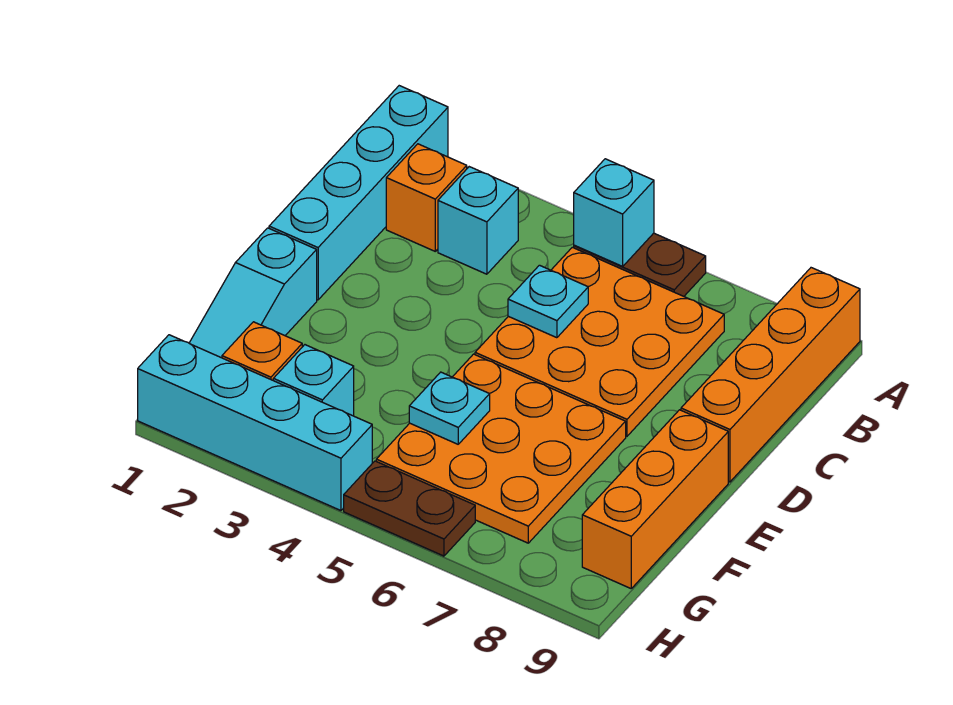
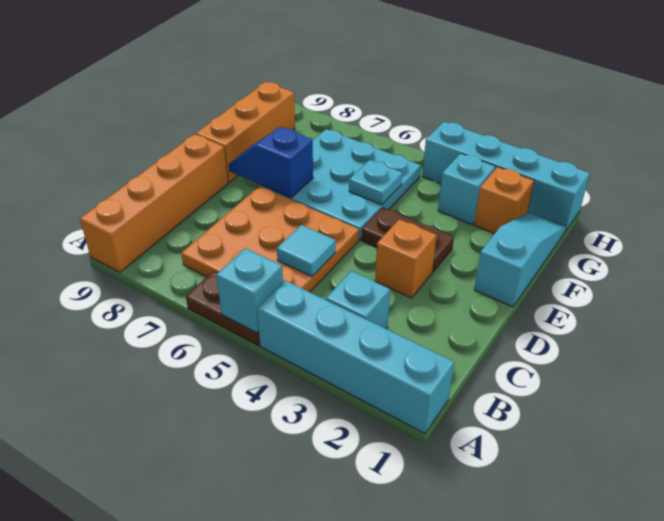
cyan brick A1:D1 level 1 -> cyan brick A1:A4 level 1
orange brick B2 level 1 -> orange brick D3 level 1
cyan plate C5 level 2 -> cyan tile C5 level 2
orange plate E5:G7 level 1 -> cyan plate E5:G7 level 1
none -> blue slope E7:E8 level 2 top 7
brown plate H5:H6 level 1 -> brown plate E3:E4 level 1

